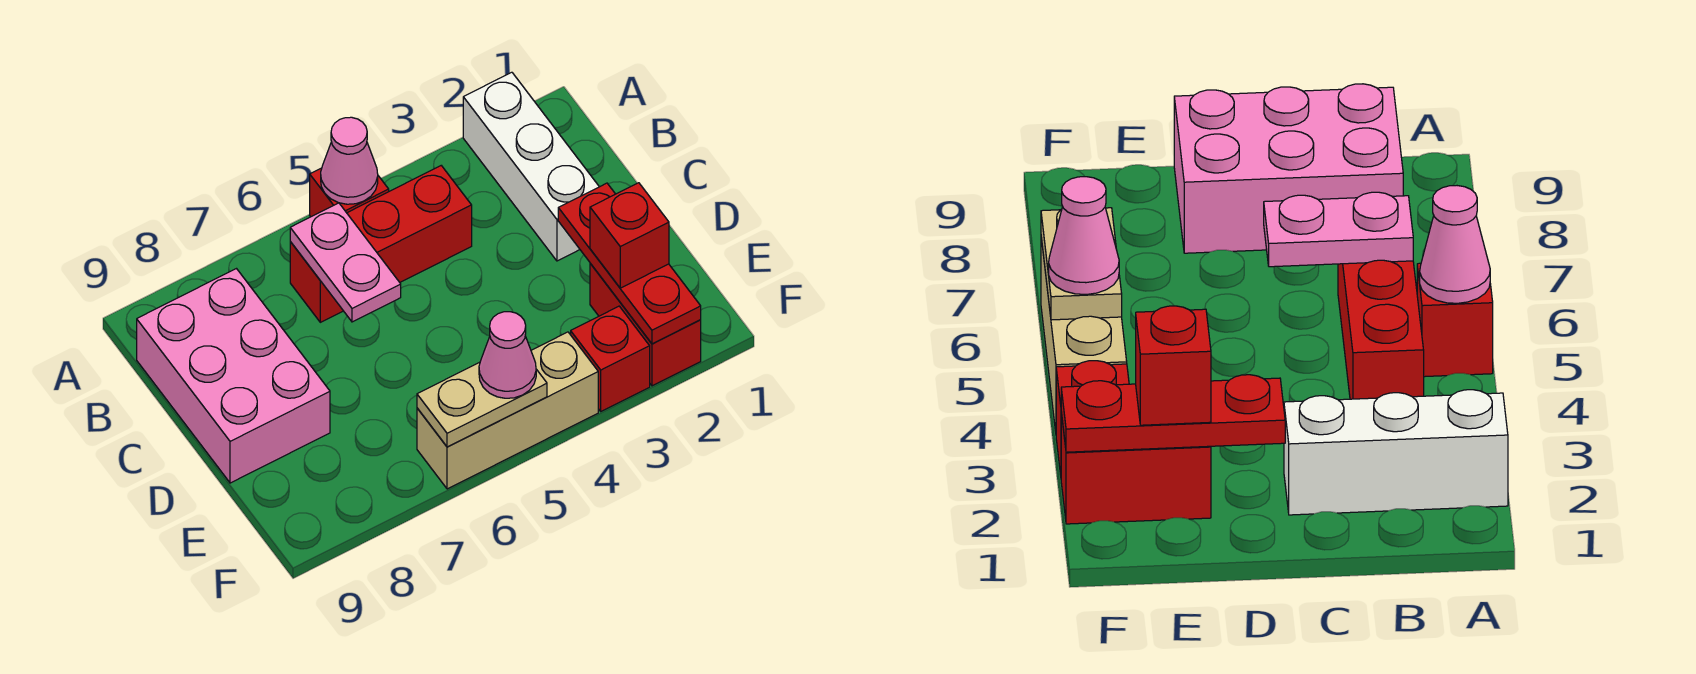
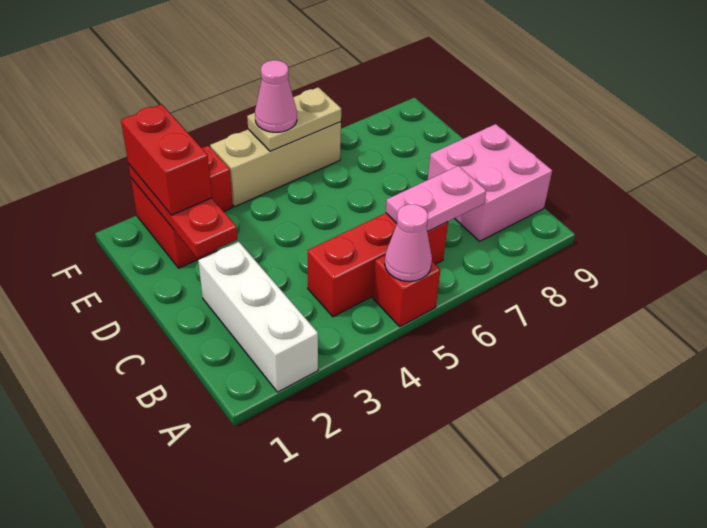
pink plate B6:C6 level 2 -> pink plate B6:B7 level 2
pink brick B8:D9 level 1 -> pink brick B8:C9 level 1
red brick E2 level 3 -> red brick E2:F2 level 3

